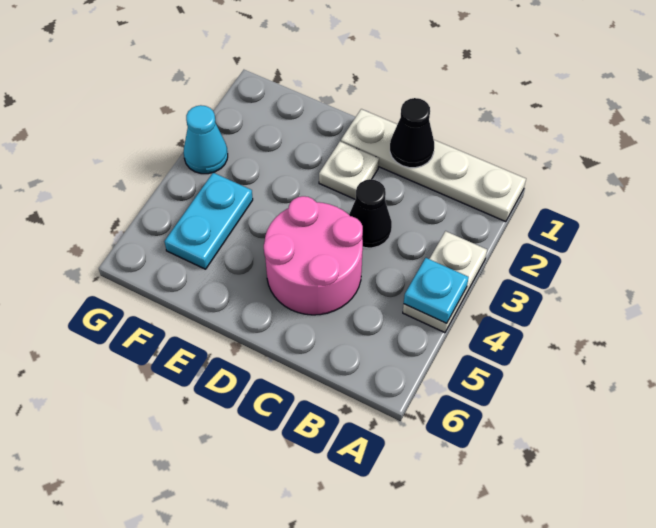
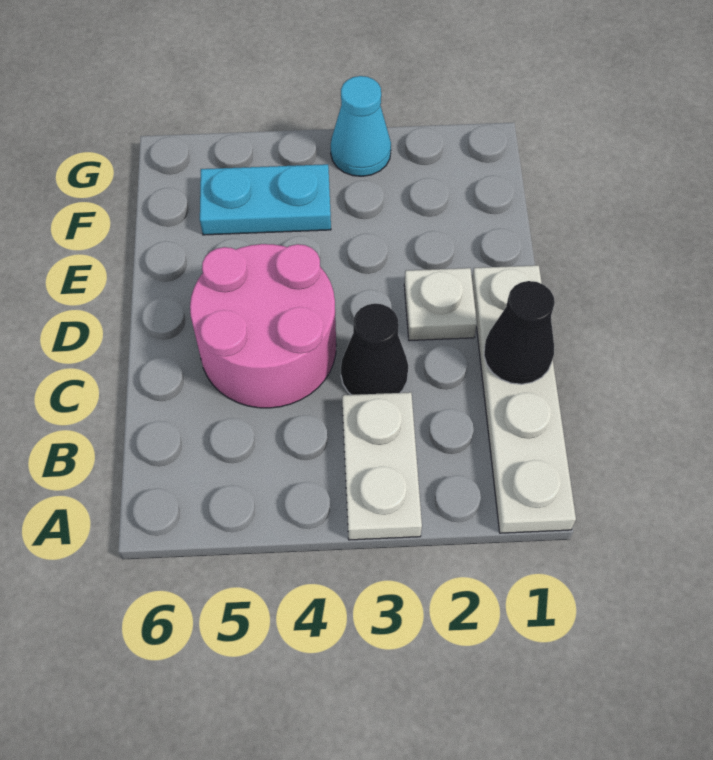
white plate A3:A4 level 1 -> white plate A3:B3 level 1
cyan plate A4 level 2 -> none

